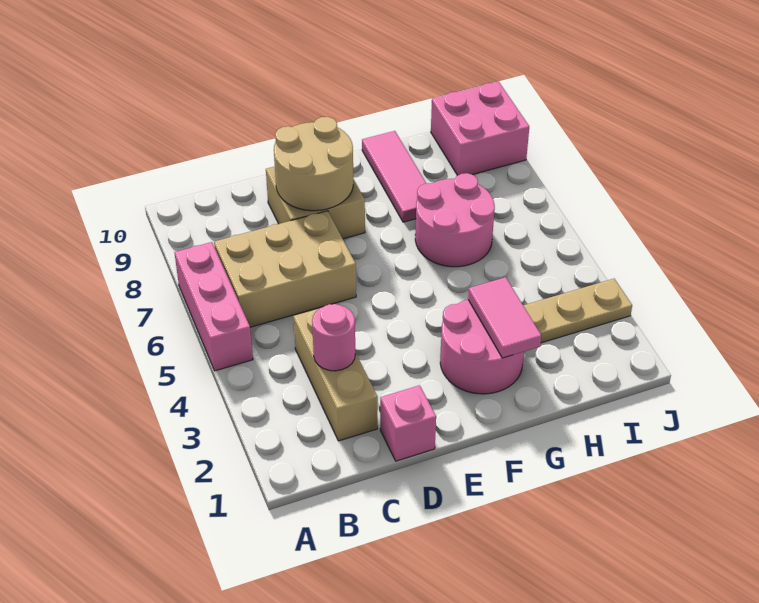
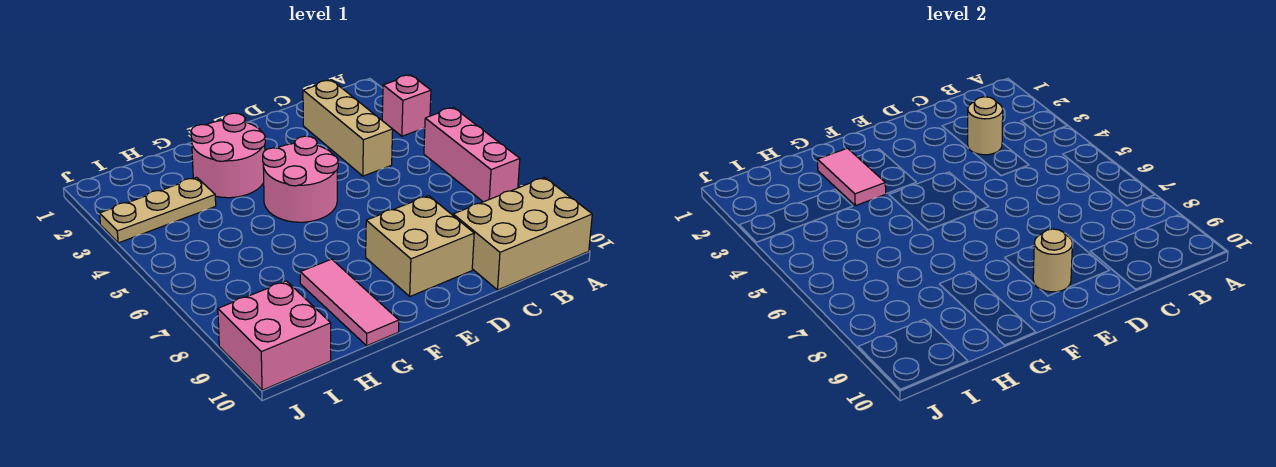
tan brick B6:D7 level 1 -> tan brick A9:C10 level 1
pink round brick C3 level 2 -> tan round brick C3 level 2
pink brick D1 level 1 -> pink brick A3 level 1
tan round brick D8:E9 level 2 -> tan round brick E9 level 2
pink round brick G6:H7 level 1 -> pink round brick E4:F5 level 1

